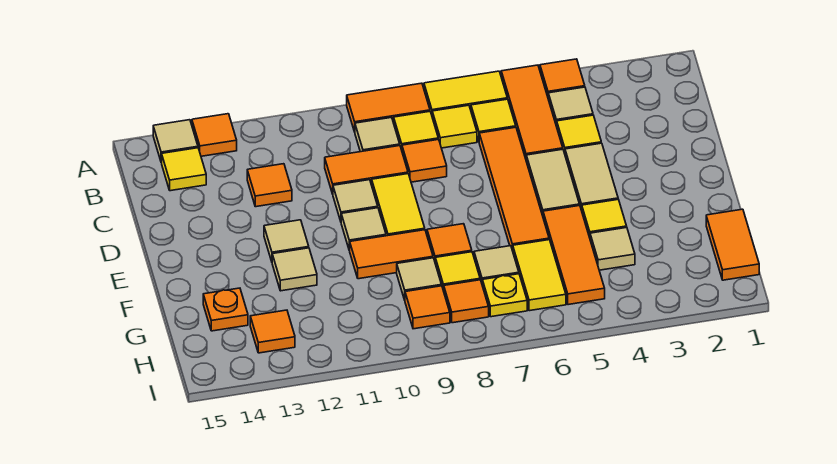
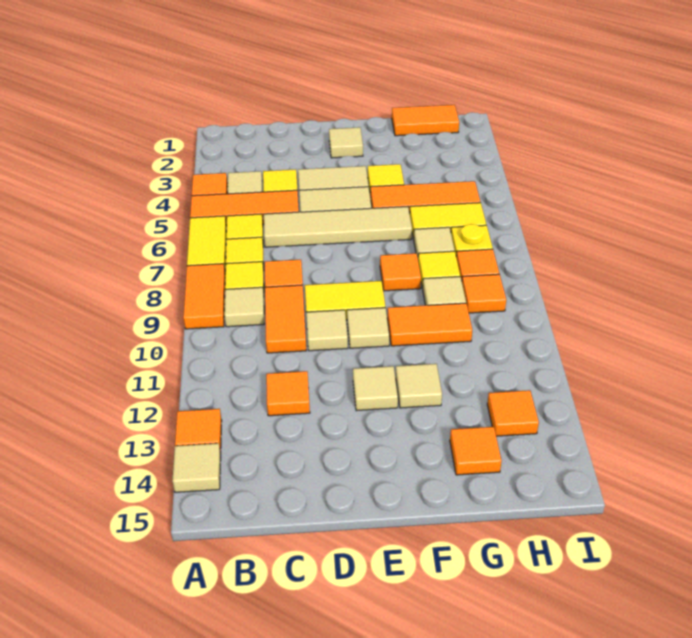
yellow tile B14 level 1 -> none
orange tile C6:F6 level 1 -> tan tile C6:F6 level 1
orange tile F9:F10 level 1 -> orange tile F10:G10 level 1
tan tile G4 level 1 -> tan tile E2 level 1
orange plate G14 level 1 -> orange tile G14 level 1

